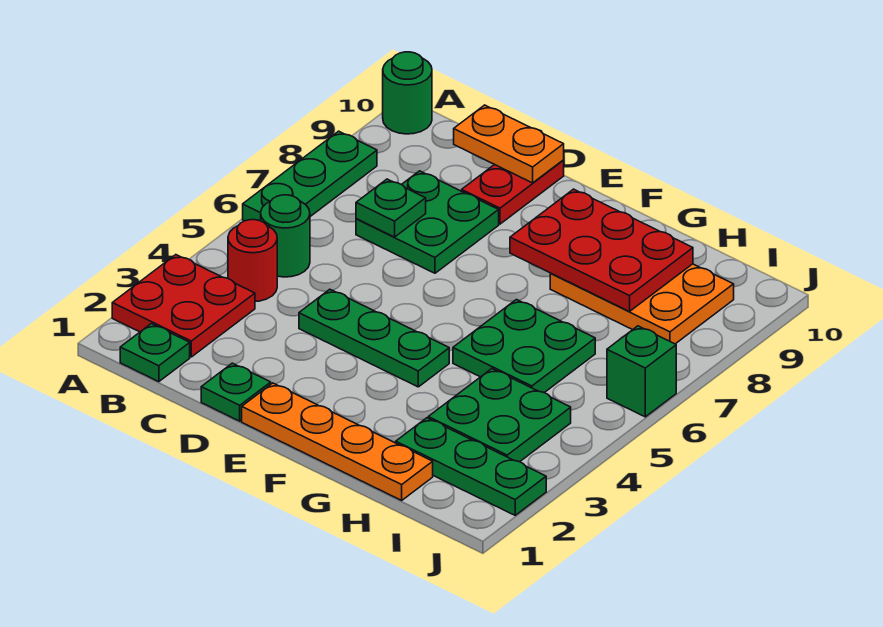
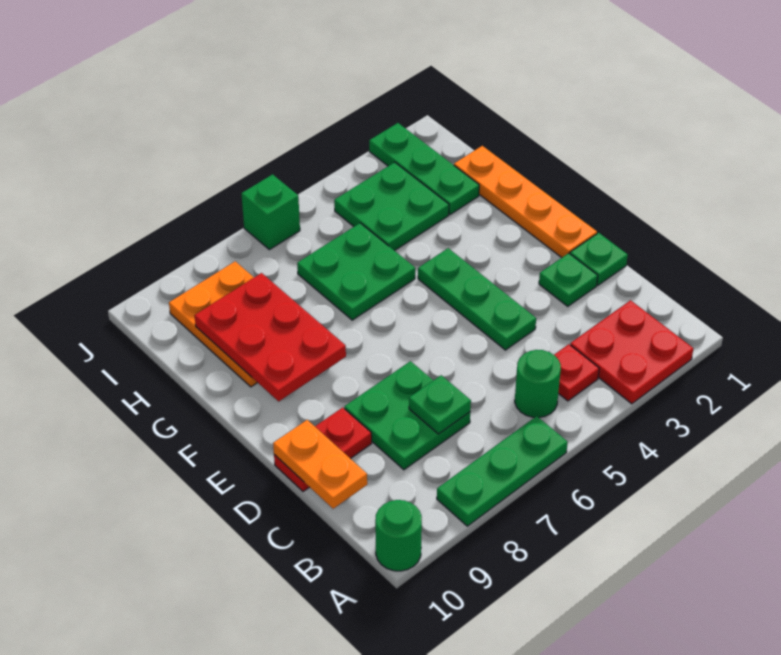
green plate B1 level 1 -> green plate D2 level 1
red round brick B4 level 1 -> red plate B4 level 1

